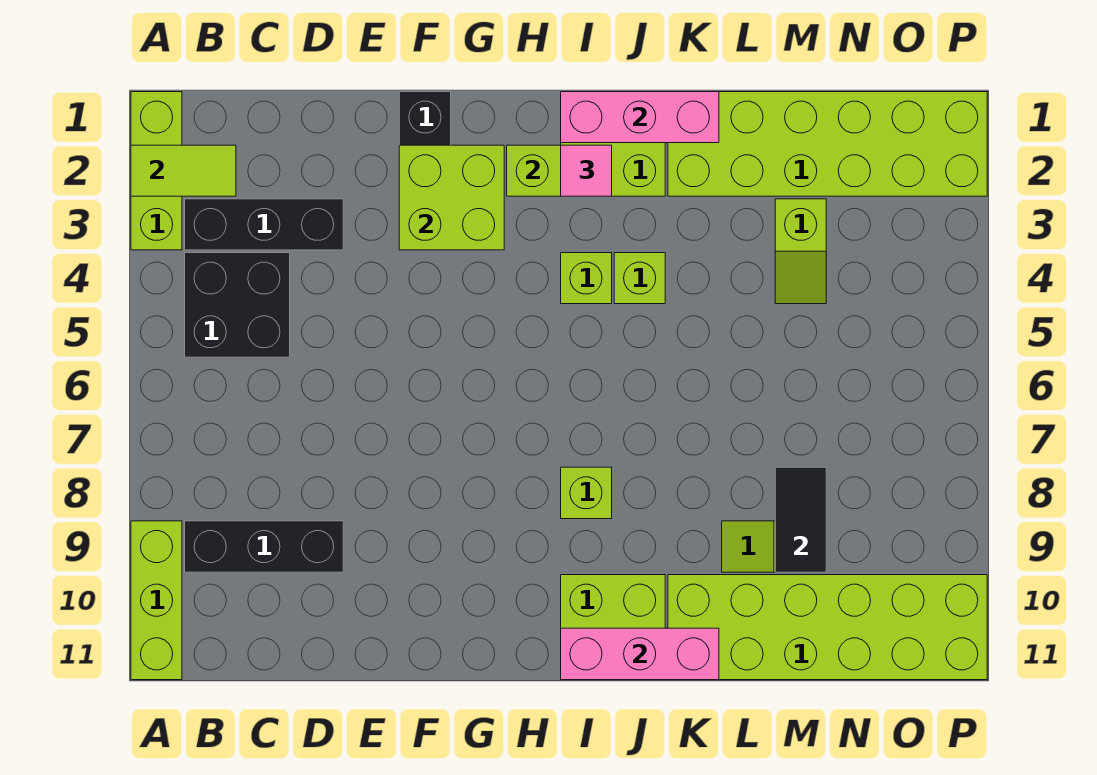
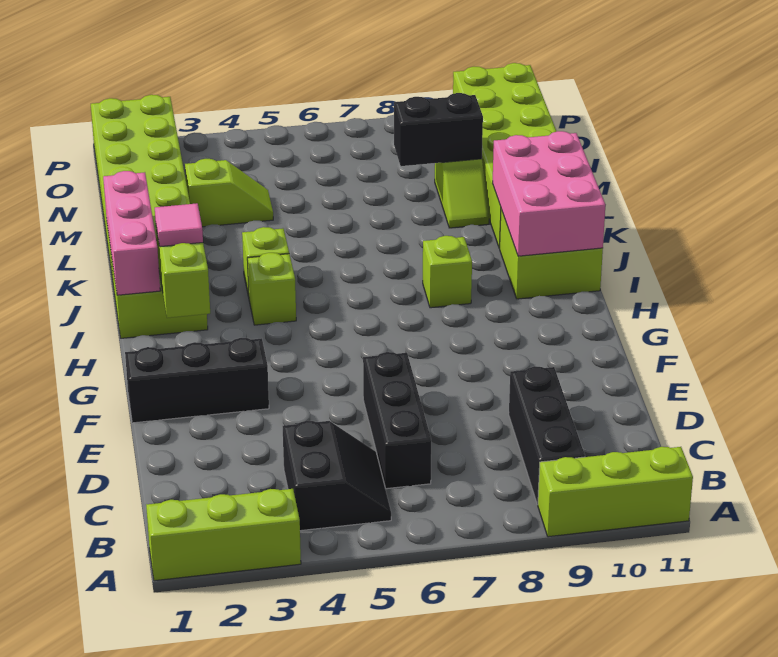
lime tile A2:B2 level 2 -> none
black brick B3:D3 level 1 -> black brick C6:E6 level 1
black brick B4:C5 level 1 -> black slope B4:C5 level 1 top 4
lime brick F2:G3 level 2 -> none
pink brick I11:K11 level 2 -> pink brick I10:K11 level 2
black tile M8:M9 level 2 -> black brick M8:M9 level 2

